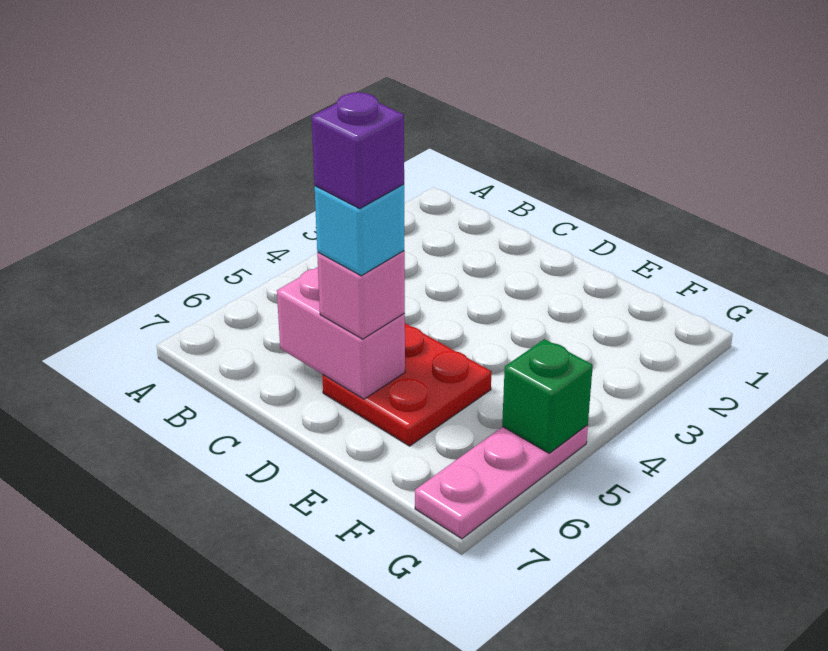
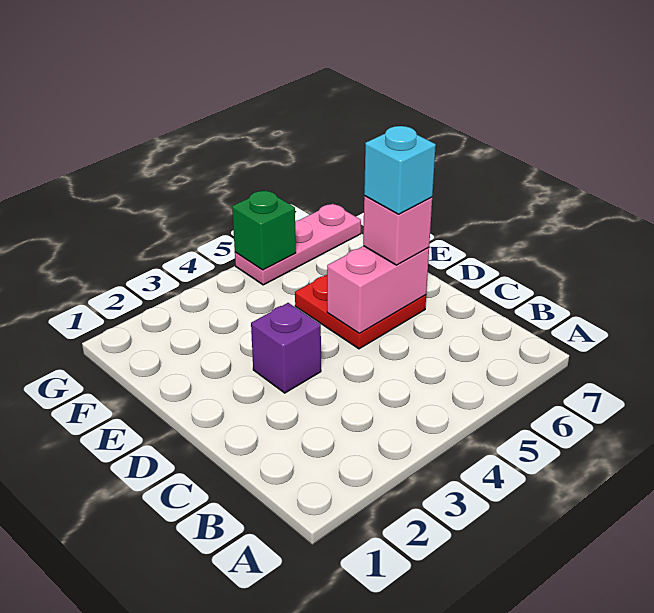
pink brick C6:D6 level 2 -> pink brick D5:D6 level 2
purple brick D6 level 5 -> purple brick D3 level 1

